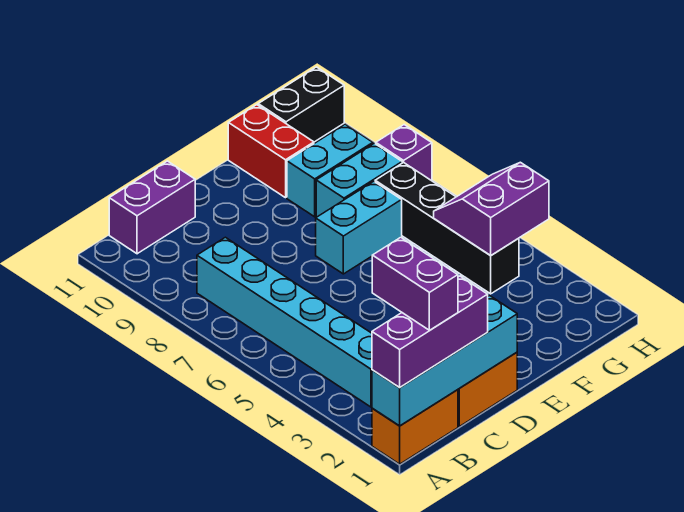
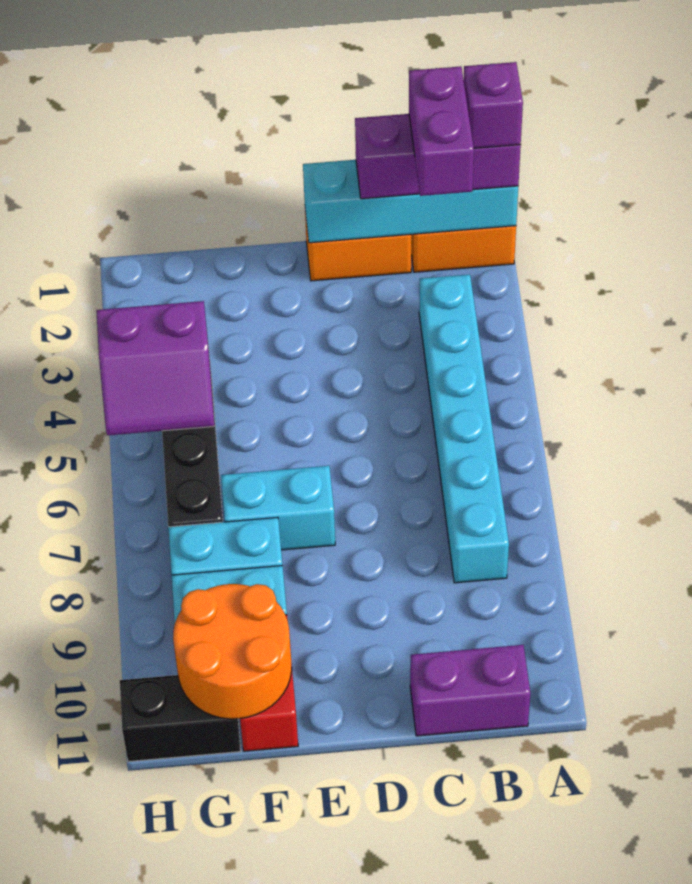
none -> orange round brick F10:G11 level 2
purple brick H8 level 1 -> purple brick A1 level 4

